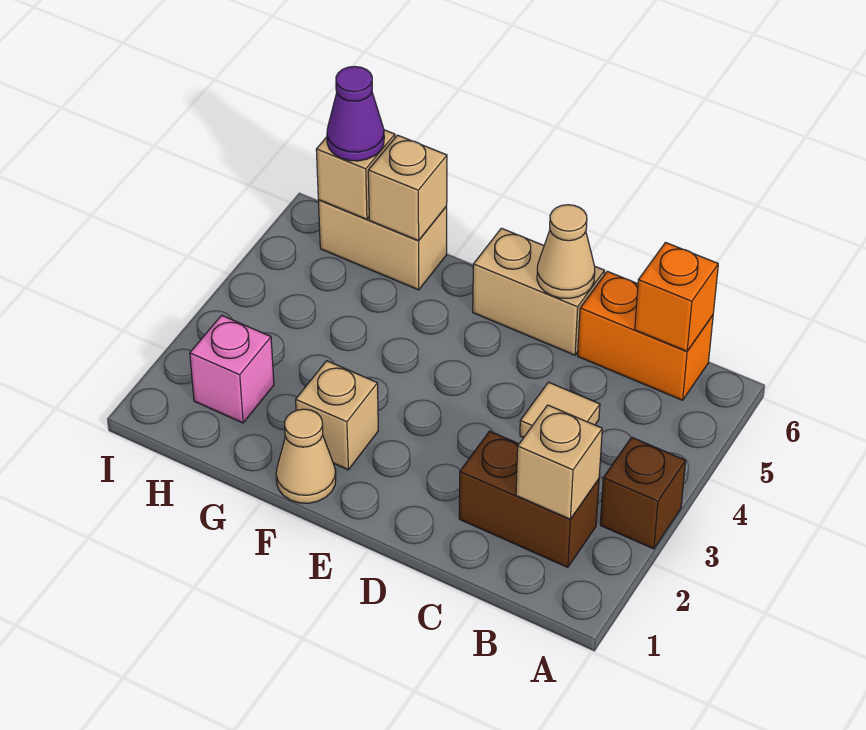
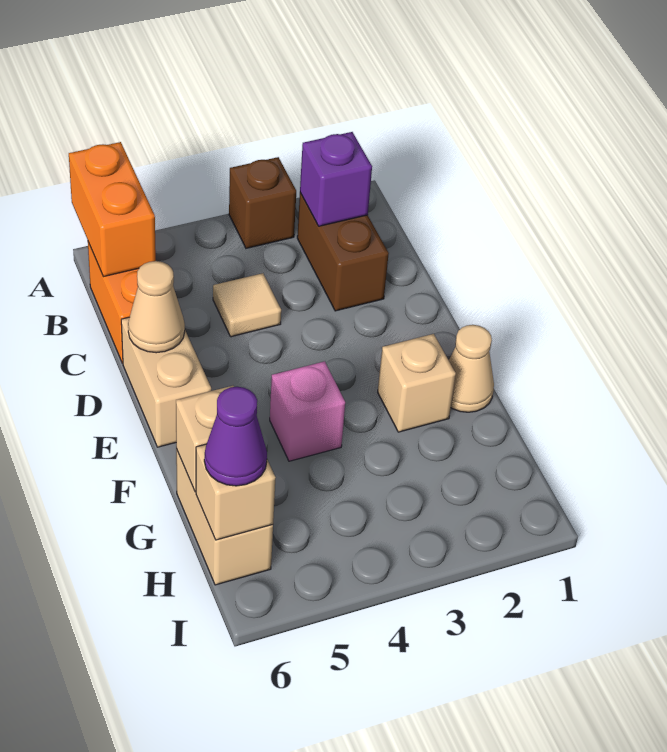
tan brick B2 level 2 -> purple brick B2 level 2
orange brick B6 level 2 -> orange brick A6:B6 level 2
pink brick H2 level 1 -> pink brick F4 level 1

